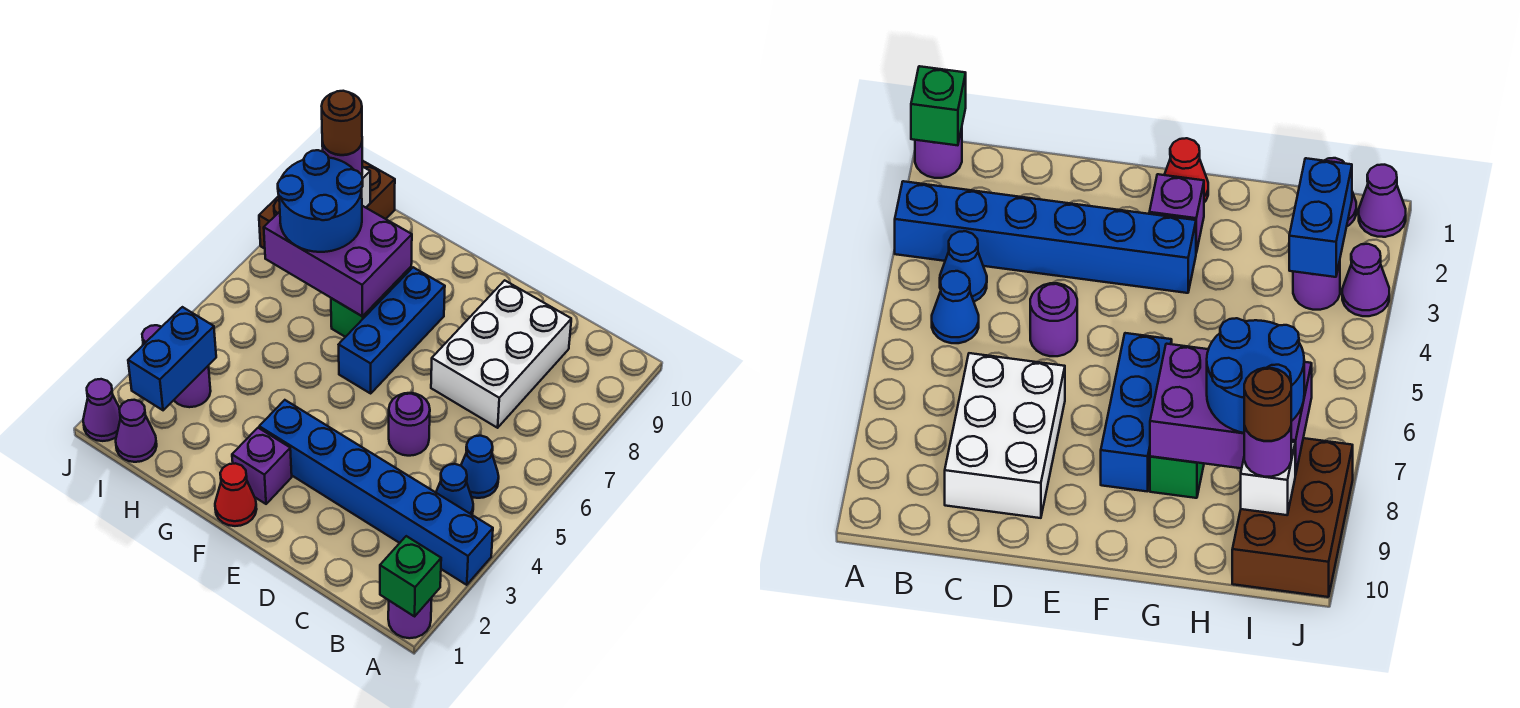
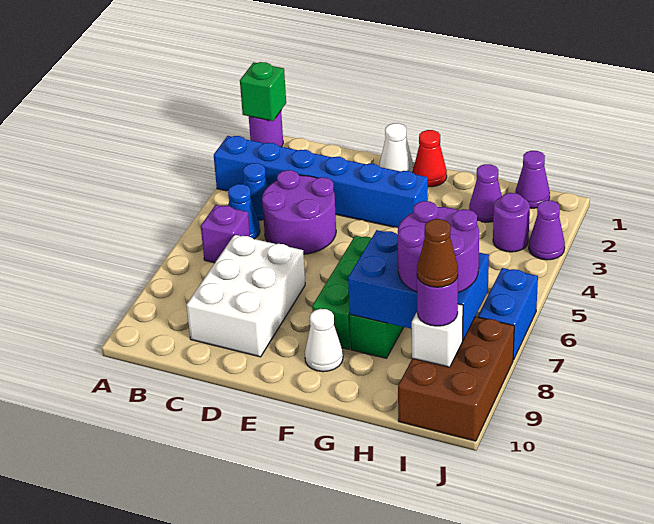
purple round brick D5 level 1 -> purple round brick C4:D5 level 1
none -> white cone E1 level 1
purple brick F2 level 1 -> purple brick B6 level 1
blue brick F6:F8 level 1 -> green brick F6:F8 level 1
none -> white cone F9 level 1
purple brick G7:I8 level 2 -> blue brick G7:I8 level 2
blue round brick H7:I8 level 3 -> purple round brick H7:I8 level 3
blue brick I2:I3 level 2 -> blue brick J6:J7 level 1
brown round brick I9 level 4 -> brown cone I9 level 4
purple cone J1 level 1 -> purple cone H2 level 1

